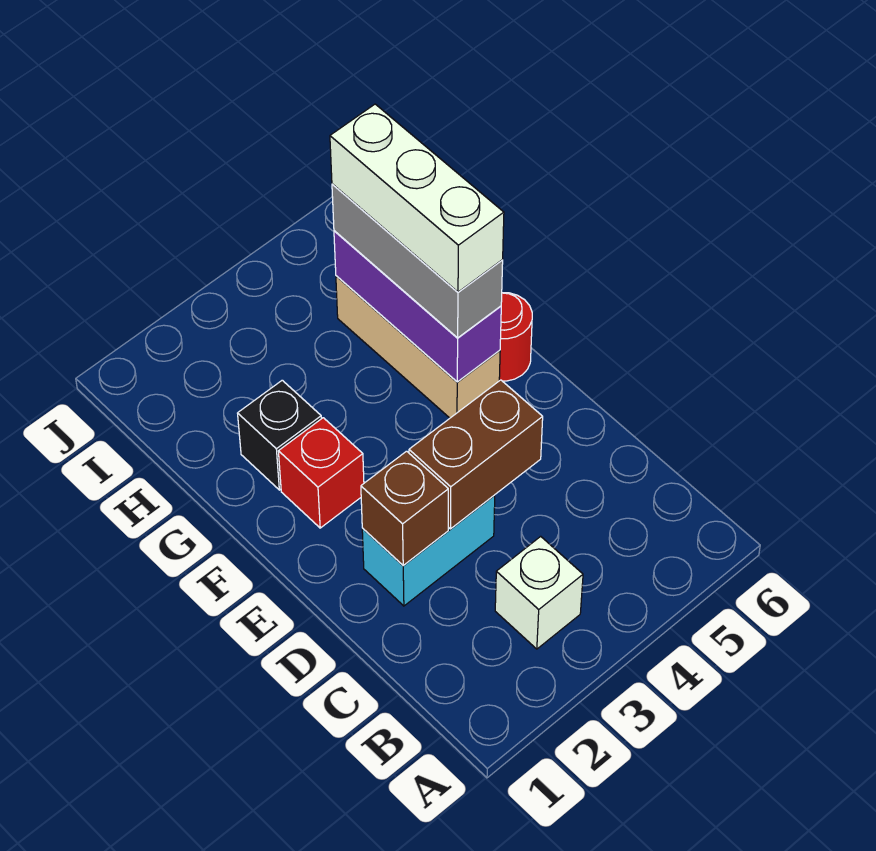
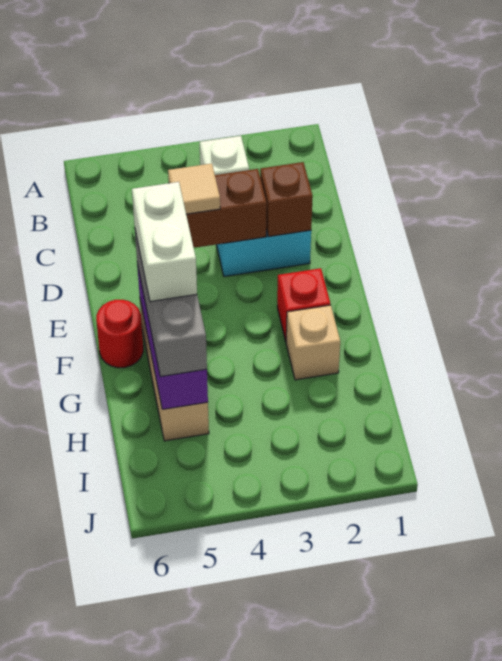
none -> tan tile D4 level 3
white brick F5:H5 level 4 -> white brick F5:G5 level 4
black brick G2 level 1 -> tan brick G2 level 1

